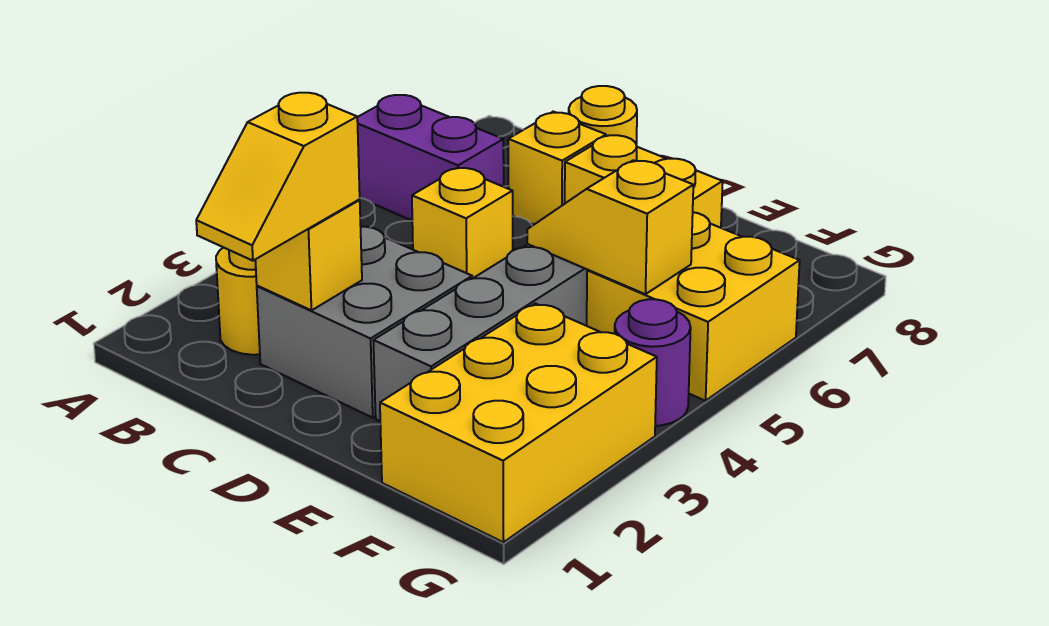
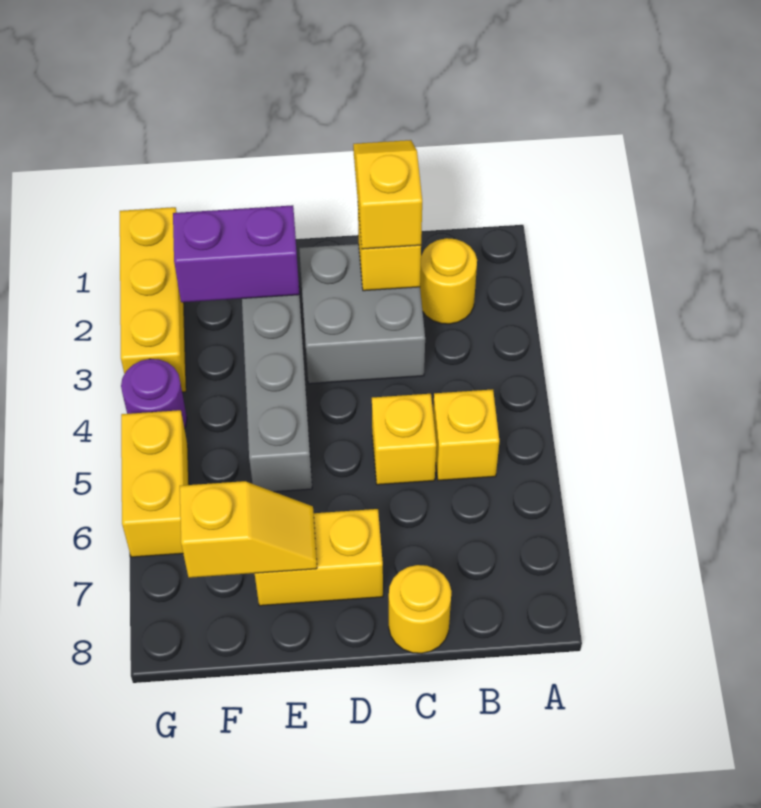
purple brick A6:B6 level 1 -> purple brick E2:F2 level 2
yellow brick C7 level 1 -> yellow brick B5 level 1
yellow slope E5:F5 level 2 top F -> yellow slope E7:F7 level 2 top F
yellow brick F1:G3 level 1 -> yellow brick G1:G3 level 1
yellow brick F5:G6 level 1 -> yellow brick G5:G6 level 1

